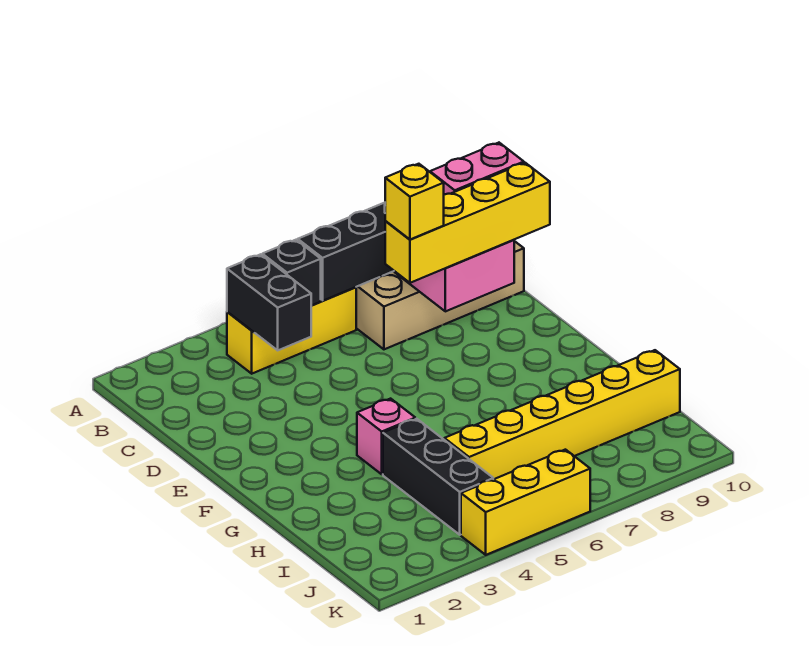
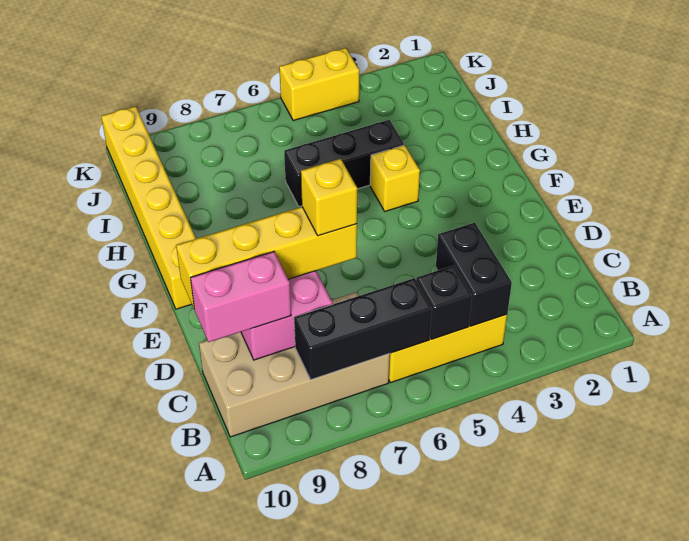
pink brick G4 level 1 -> yellow brick G4 level 1
black brick H4:J4 level 1 -> black brick H4:H6 level 1
yellow brick I5:I10 level 1 -> yellow brick F10:K10 level 1
yellow brick K4:K6 level 1 -> yellow brick K4:K5 level 1

